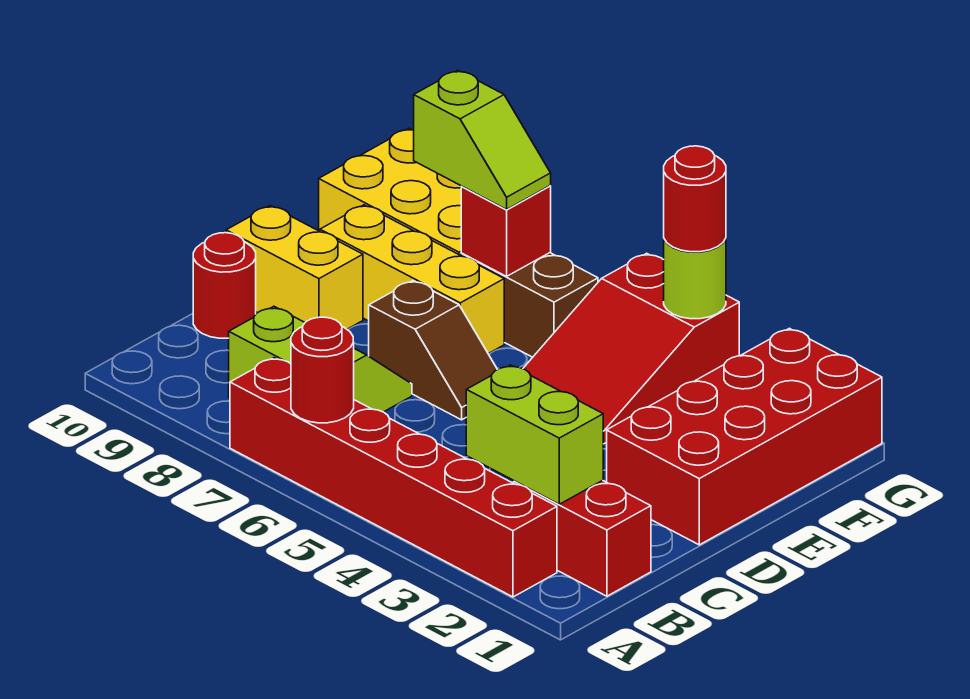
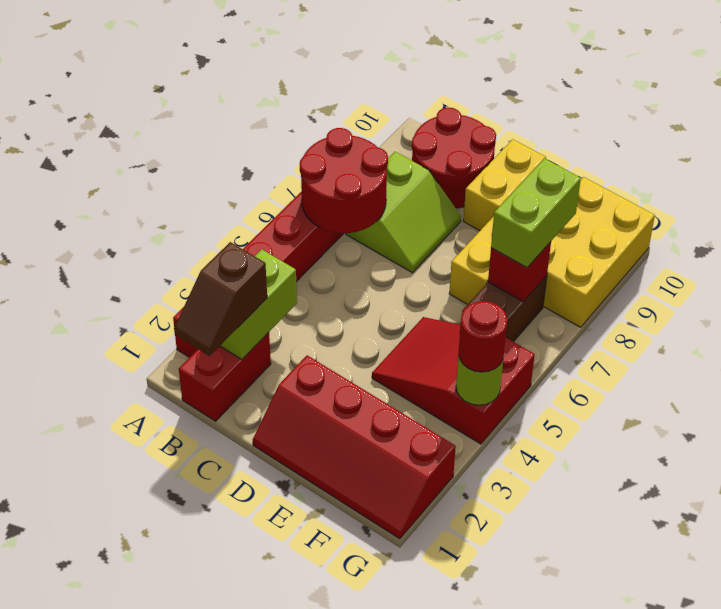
red round brick A6 level 2 -> red round brick A6:B7 level 2
red round brick C10 level 1 -> red round brick B9:C10 level 1
red brick D1:G2 level 1 -> red slope D1:G2 level 1 top 2
brown slope D6:D7 level 1 top 7 -> brown slope B1:B2 level 3 top 2
lime slope F7:F8 level 3 top 8 -> lime brick F7:F8 level 3

